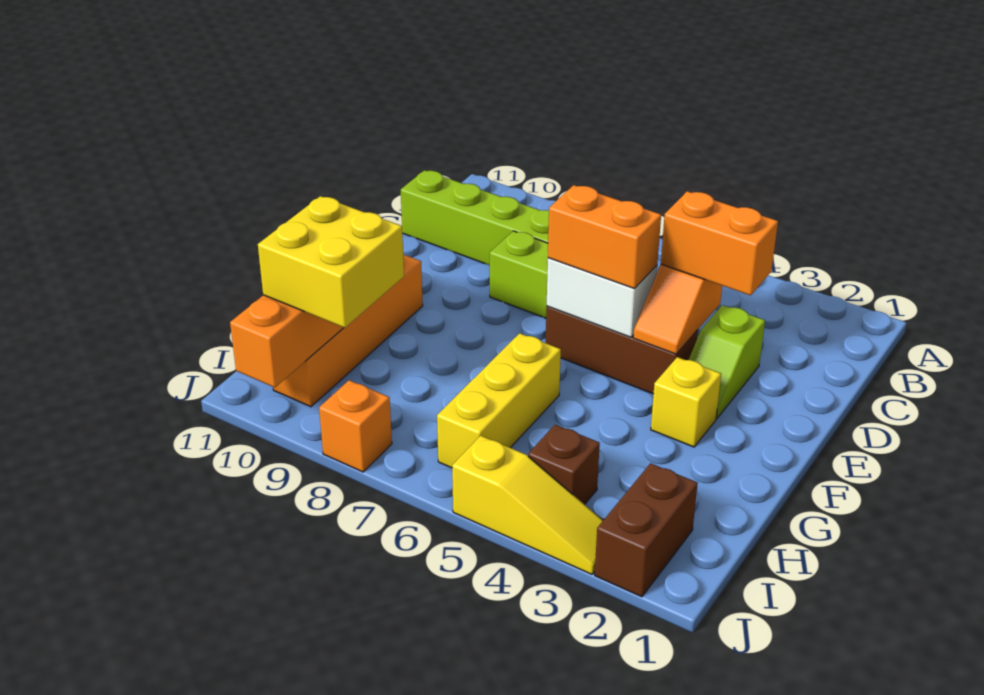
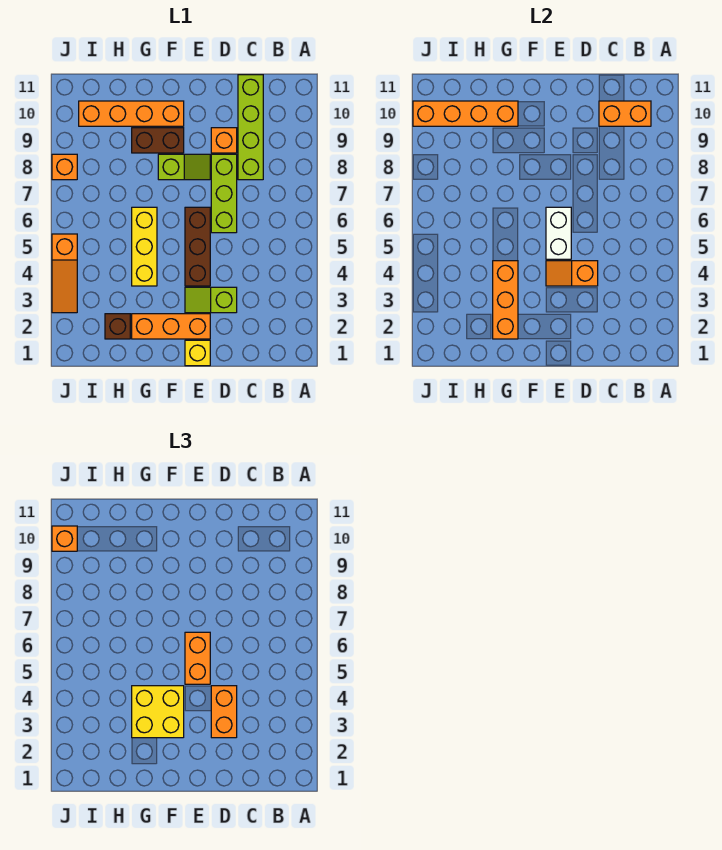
none -> orange brick B10:C10 level 2
none -> orange brick D9 level 1
none -> orange brick E2:G2 level 1
none -> lime slope E8:F8 level 1 top F
yellow brick F3 level 1 -> yellow brick E1 level 1
none -> orange brick G2:G4 level 2
yellow brick G6:I6 level 1 -> yellow brick G4:G6 level 1
yellow brick H9:I10 level 3 -> yellow brick F3:G4 level 3
brown brick I2:J2 level 1 -> brown brick F9:G9 level 1
brown brick I4 level 1 -> brown brick H2 level 1
yellow slope J3:J5 level 1 top 5 -> orange slope J3:J5 level 1 top 5
none -> orange brick J10 level 3

